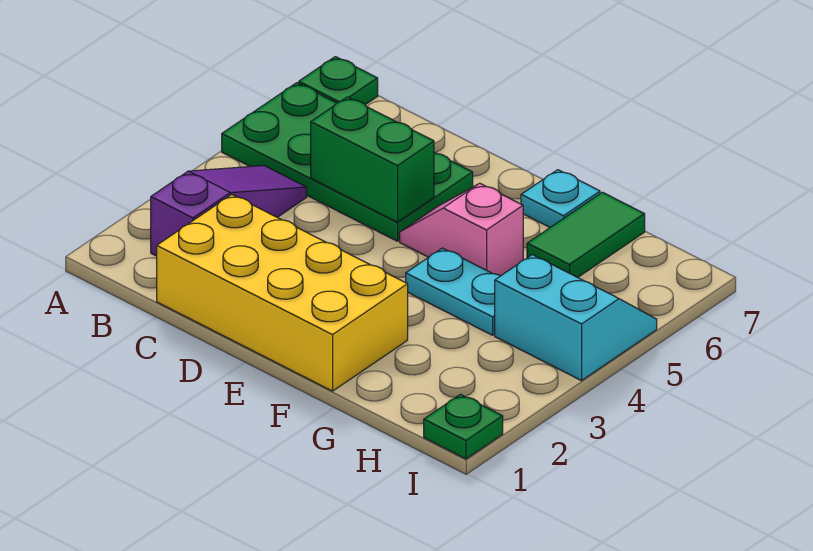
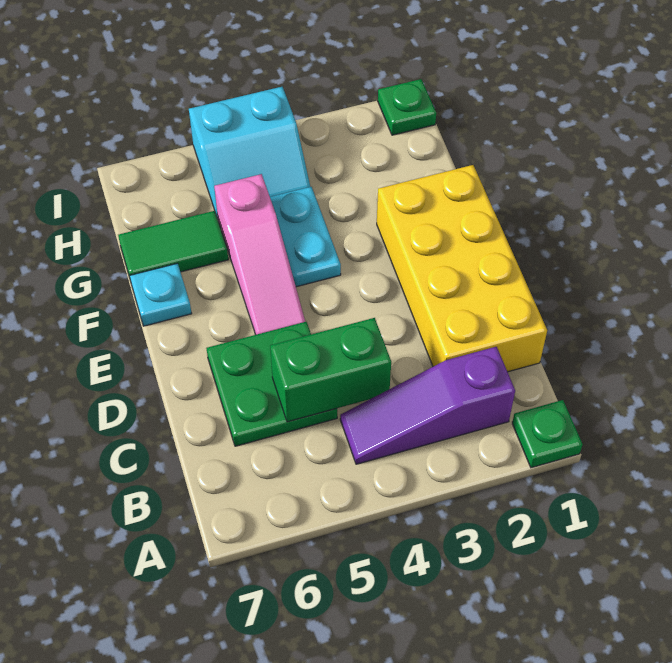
green plate A5:D6 level 1 -> green plate C5:D6 level 1
green plate A7 level 1 -> green plate A1 level 1
green brick C5:D5 level 2 -> green brick C4:C5 level 2
pink slope E5:F5 level 1 top F -> pink slope E5:G5 level 1 top G
cyan slope H4:I5 level 1 top 4 -> cyan slope H4:I5 level 1 top I

